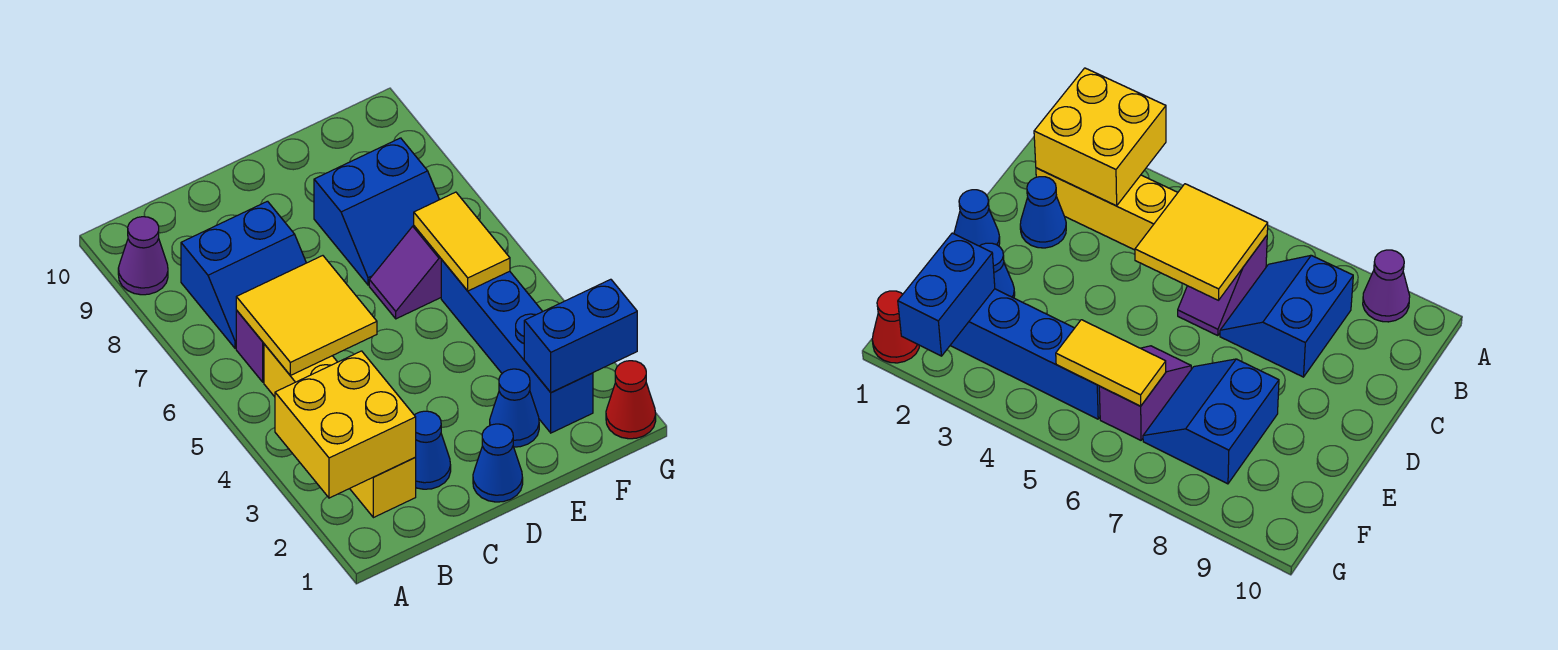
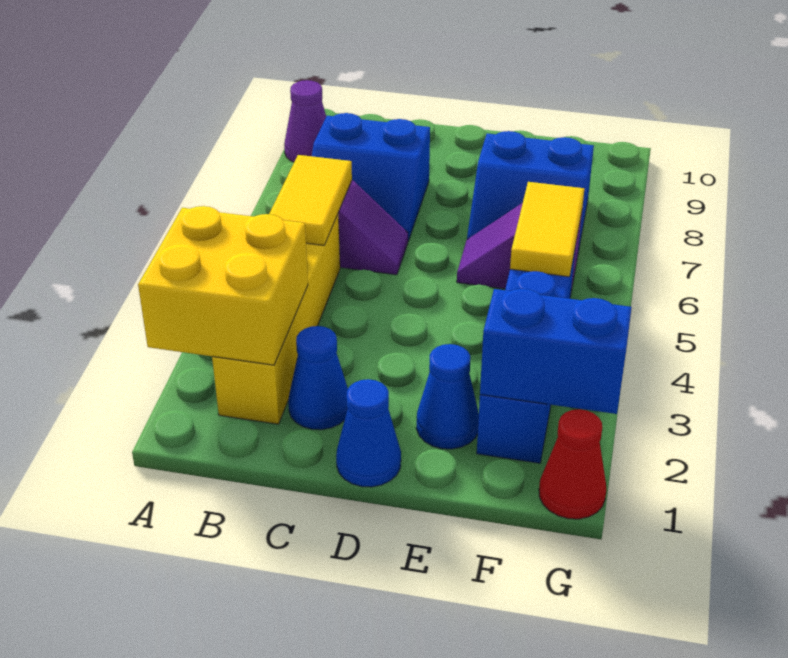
yellow tile B5:C6 level 2 -> yellow tile B5:B6 level 2

